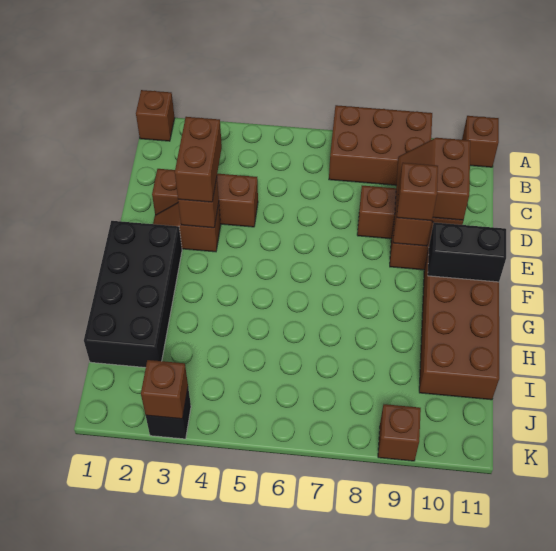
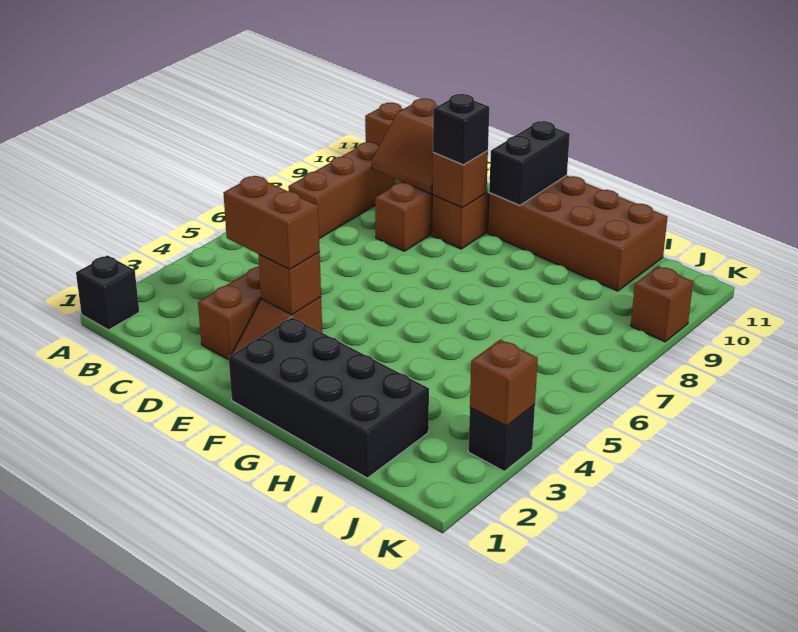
brown brick A1 level 1 -> black brick A1 level 1
brown brick A7:B9 level 1 -> brown brick B7:B9 level 1
brown brick E9 level 3 -> black brick E9 level 3

